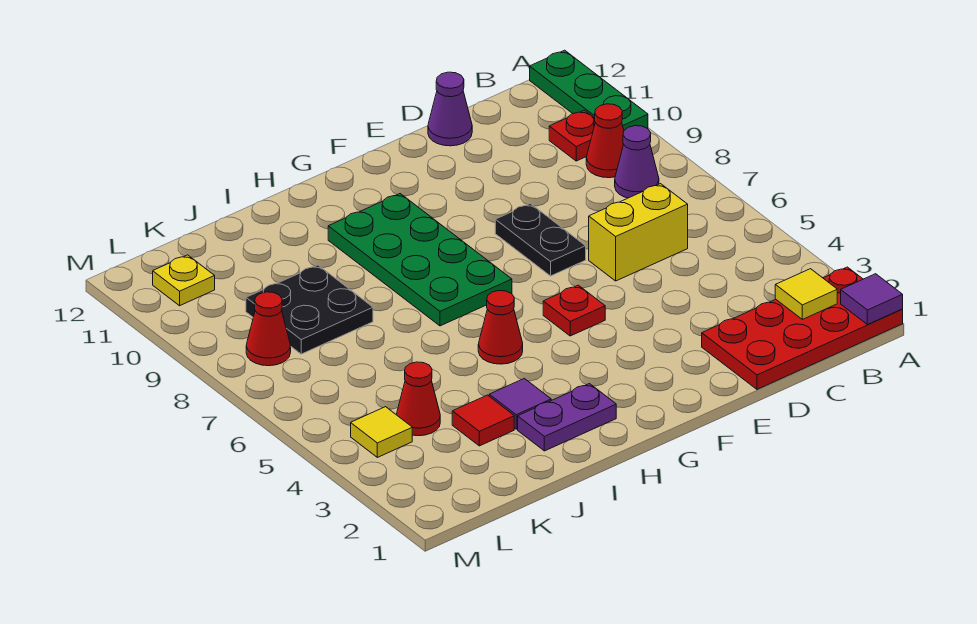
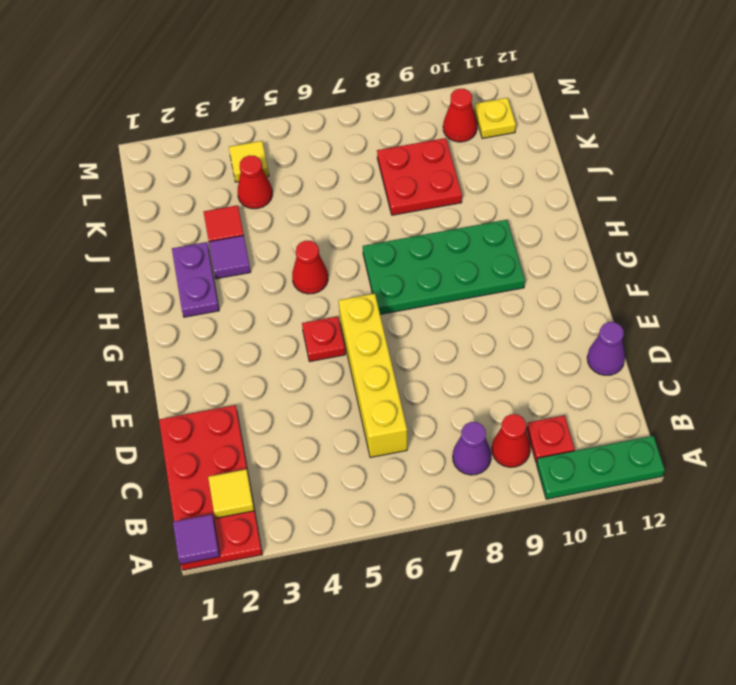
yellow brick C6:D6 level 1 -> yellow brick C6:F6 level 1
black plate E7:E8 level 1 -> none
black plate J8:K9 level 1 -> red plate J8:K9 level 1
red cone L8 level 1 -> red cone L10 level 1

